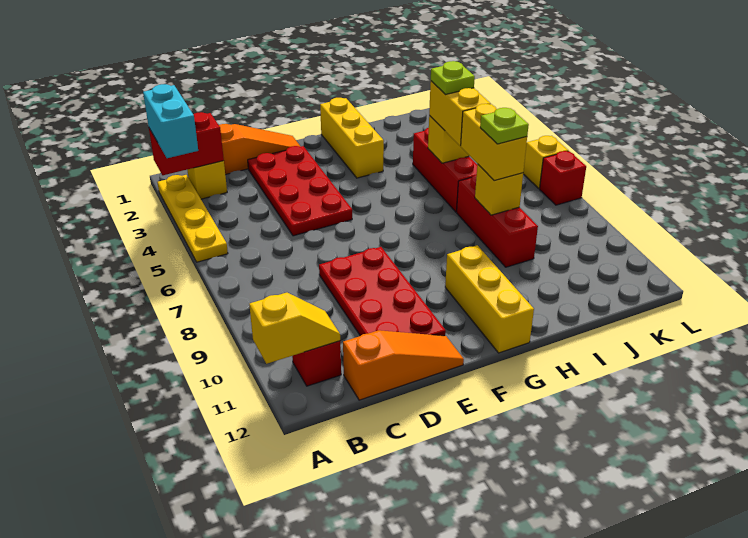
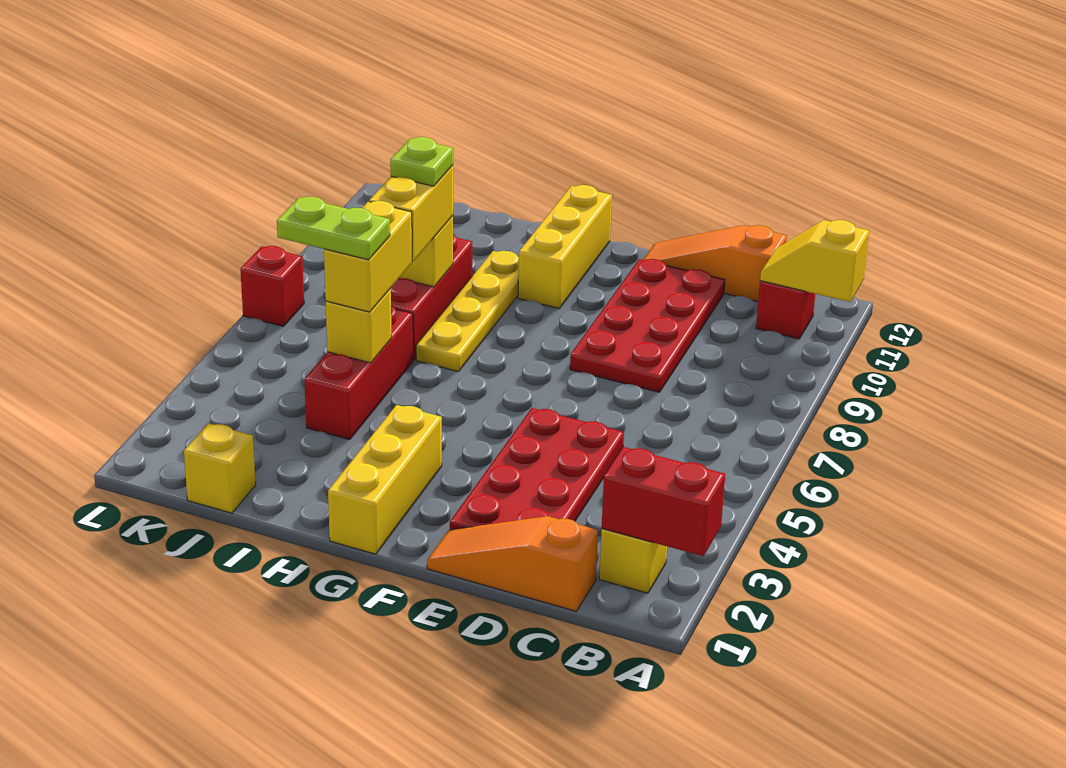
yellow plate A2:A5 level 1 -> yellow plate H7:H10 level 1
cyan brick A2:A3 level 3 -> none
lime plate I5 level 4 -> lime plate I5:J5 level 4
yellow brick L6 level 1 -> yellow brick J1 level 1

